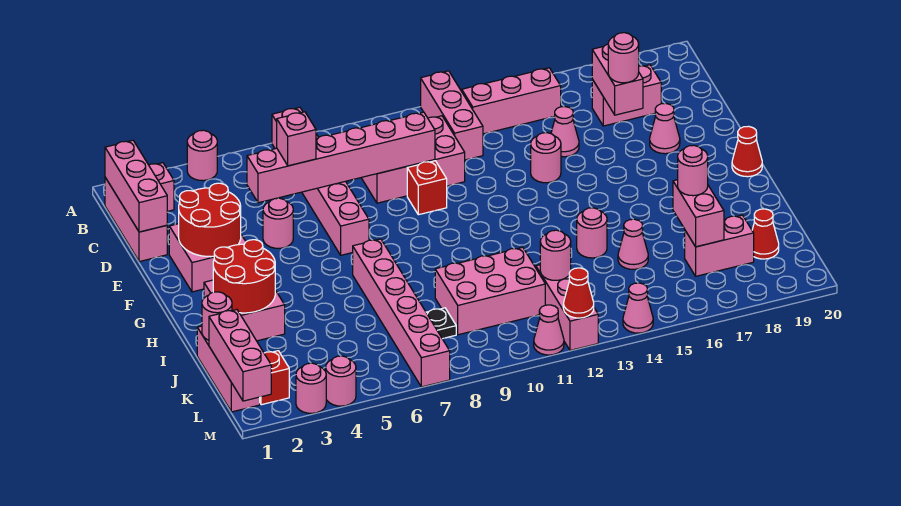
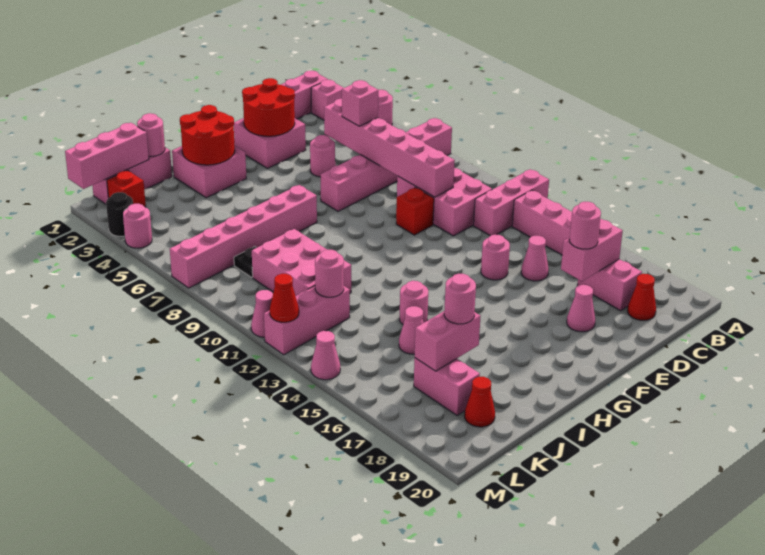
pink brick B1:D1 level 2 -> none
red cone G20 level 1 -> red cone C19 level 1
pink round brick M3 level 1 -> black round brick M3 level 1

